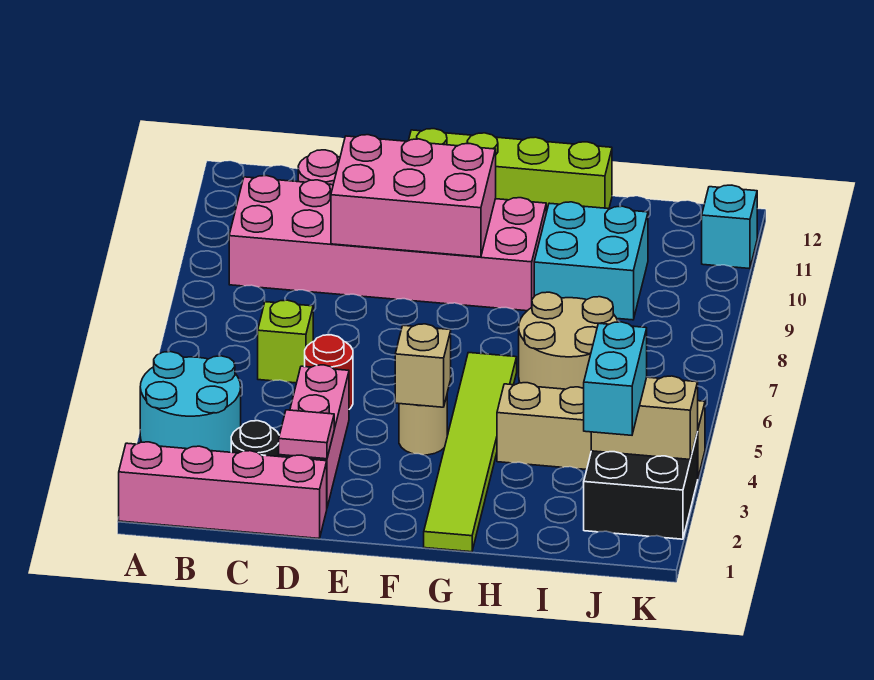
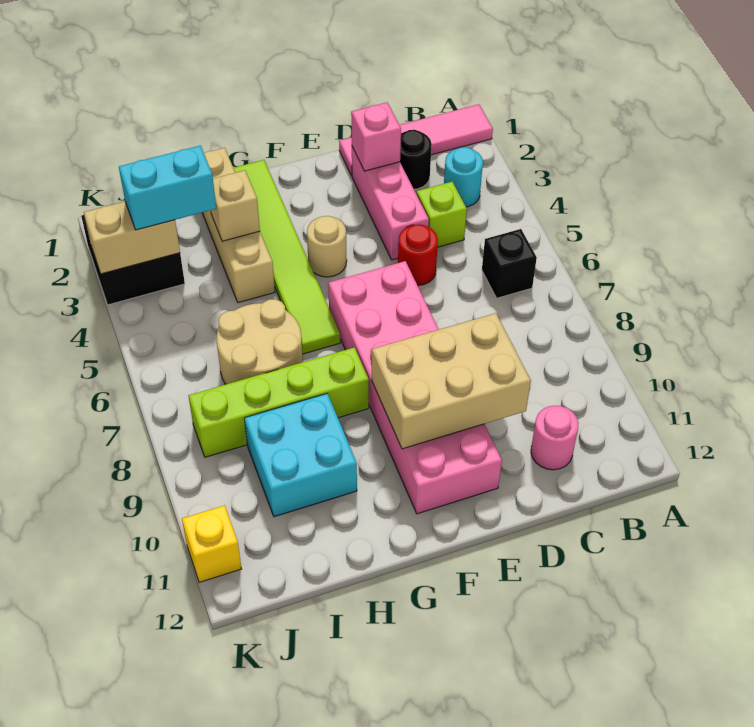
pink brick A1:D1 level 1 -> pink tile A1:D1 level 1
cyan round brick A3:B4 level 1 -> cyan round brick B3 level 1
none -> black brick B6 level 1
pink brick B9:G10 level 1 -> pink brick E6:F11 level 1
lime brick C6 level 1 -> lime brick C4 level 1
pink tile D2 level 2 -> pink brick D2 level 2
pink brick D9:F10 level 2 -> tan brick D9:F10 level 2
lime brick E12:H12 level 1 -> lime brick G8:J8 level 1
tan brick F4 level 2 -> tan brick H3 level 2
tan brick H4:K4 level 1 -> tan brick H1:H4 level 1
cyan brick J2:J3 level 3 -> cyan brick I3:J3 level 3
cyan brick K11 level 1 -> yellow brick K11 level 1

